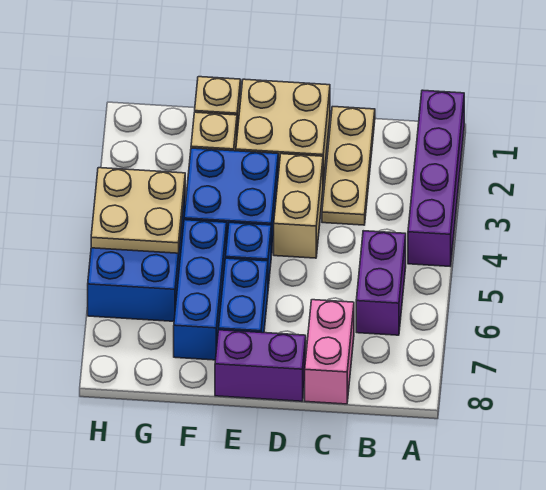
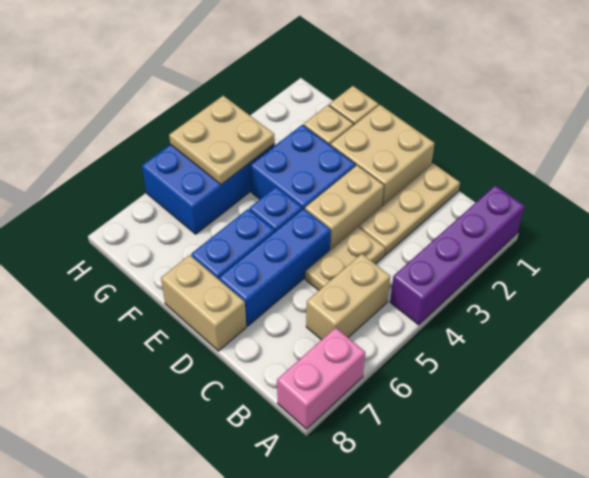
purple brick B5:B6 level 1 -> tan brick B5:B6 level 1
none -> tan plate C4:C5 level 1
pink brick C7:C8 level 1 -> pink brick A7:A8 level 1
purple brick D8:E8 level 1 -> tan brick D8:E8 level 1
blue brick F5:F7 level 1 -> blue brick D5:D7 level 1

